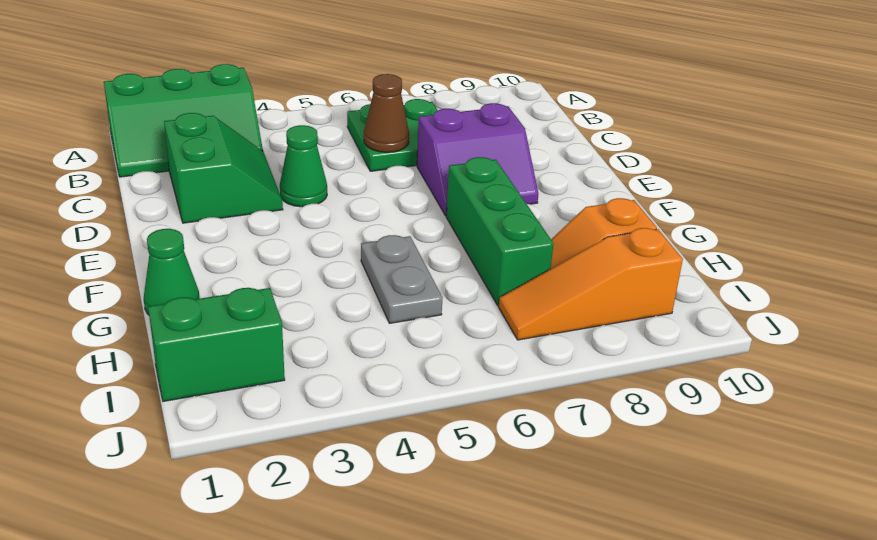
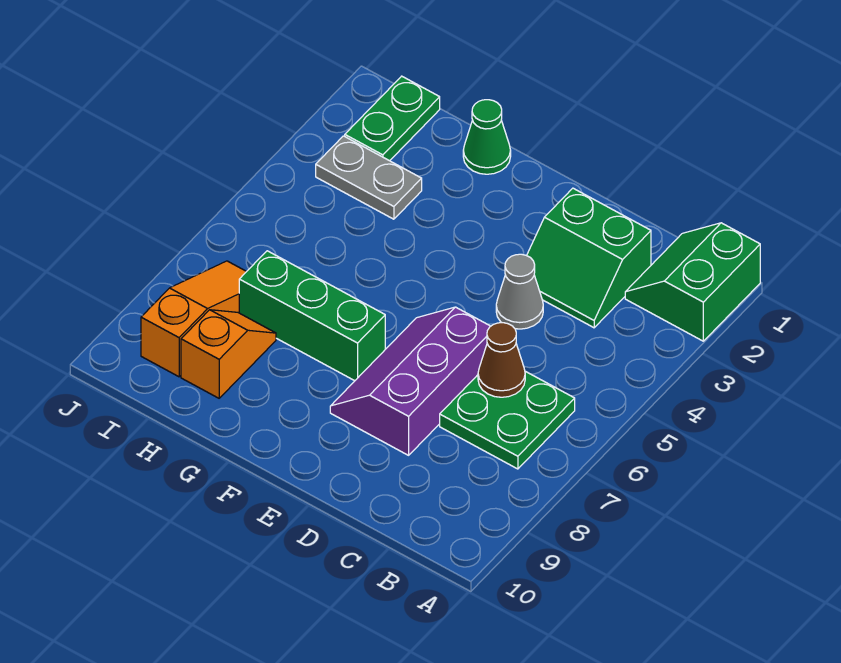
green slope A1:B3 level 1 top A -> green slope A1:B2 level 1 top A
green cone D4 level 1 -> grey cone D4 level 1
purple slope D7:E8 level 1 top D -> purple slope D6:E8 level 1 top D
grey plate G5:H5 level 1 -> grey plate H3:I3 level 1
green brick I1:I2 level 1 -> green plate I1:I2 level 1

